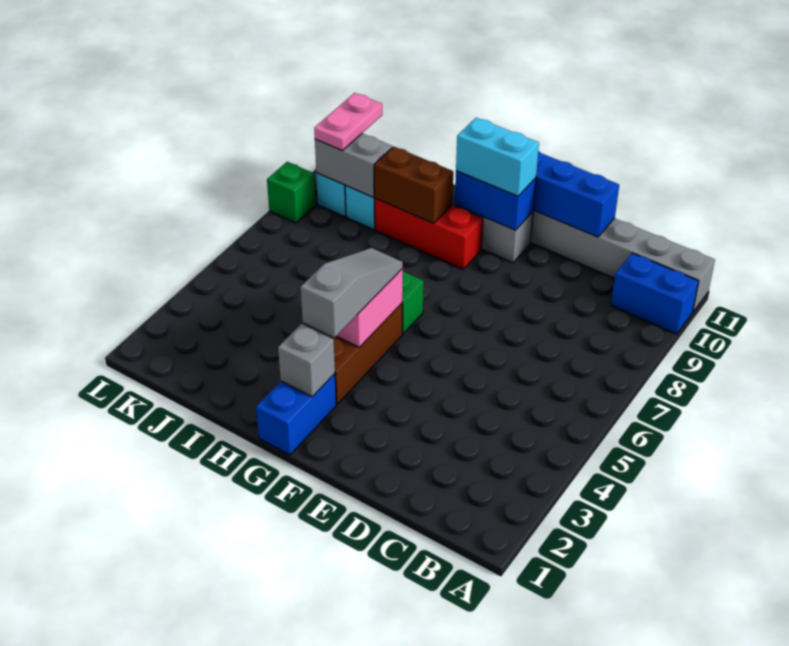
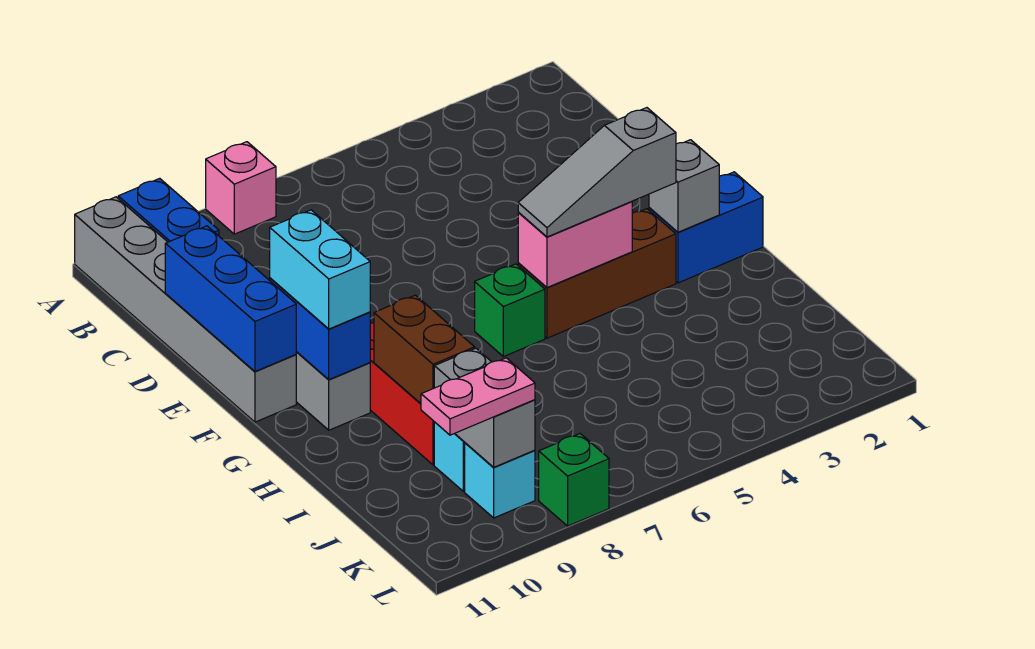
none -> pink brick A8 level 1

